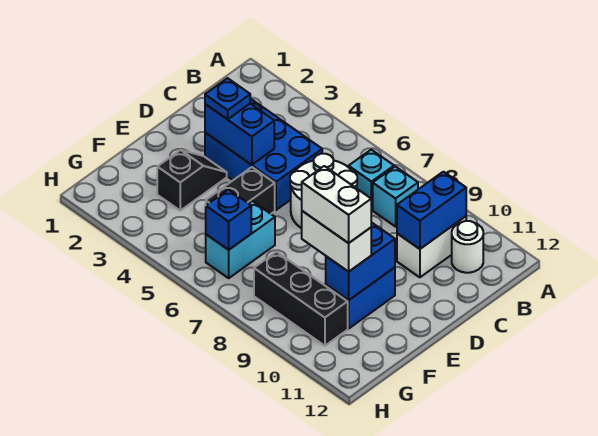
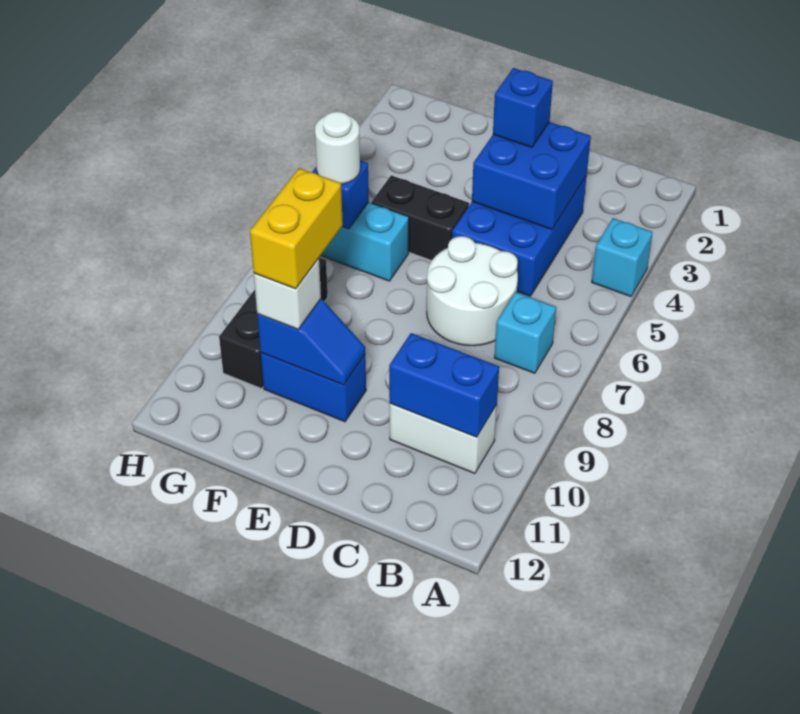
cyan brick B8 level 1 -> cyan brick A4 level 1
white round brick B11 level 1 -> white round brick G6 level 3
blue brick D3:D4 level 2 -> blue brick C3:D4 level 2
blue plate D3 level 3 -> blue brick D3 level 3
black slope E3:F3 level 1 top F -> none
blue brick E10:F10 level 2 -> blue slope E10:F10 level 2 top F
white brick F9:F10 level 3 -> white brick F10 level 3
white brick F9:F10 level 4 -> yellow brick F9:F10 level 4

